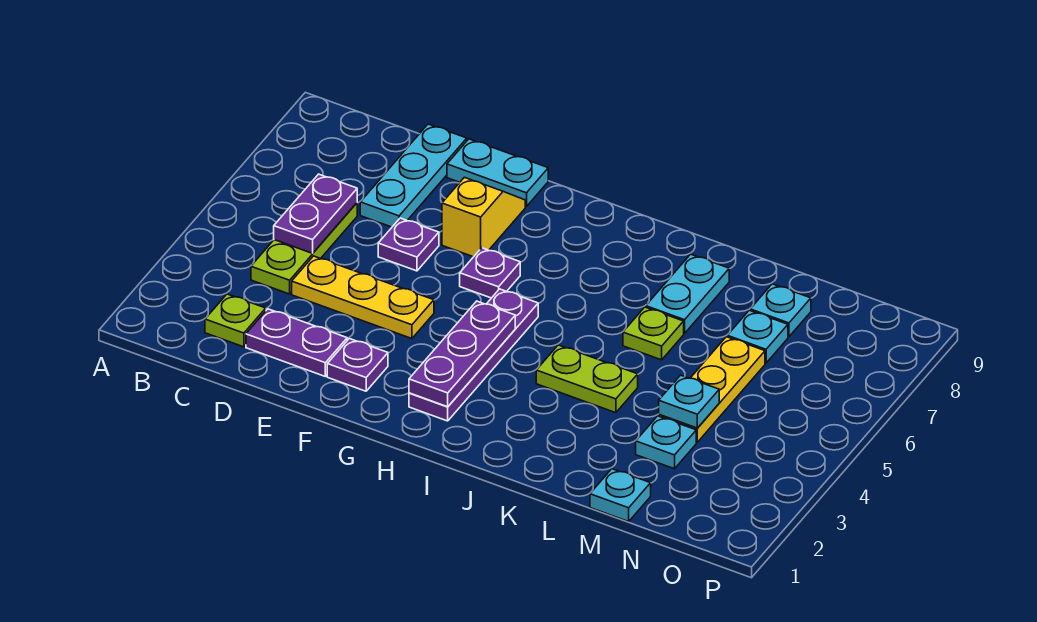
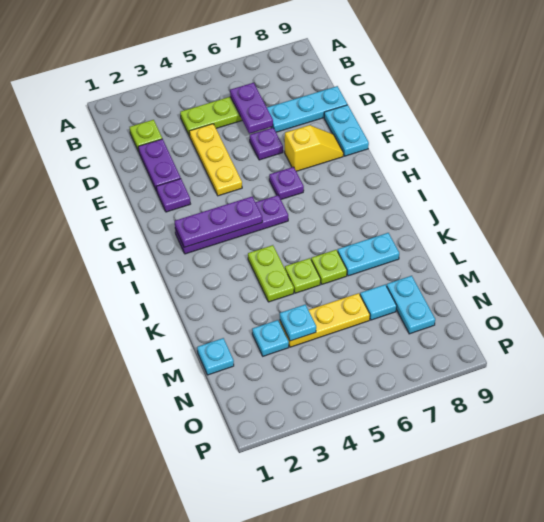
purple plate C5:C6 level 2 -> purple plate C6:D6 level 2
none -> lime plate K5 level 1
cyan plate M7 level 1 -> cyan tile M7 level 1
cyan plate M8 level 1 -> cyan plate M8:N8 level 1

